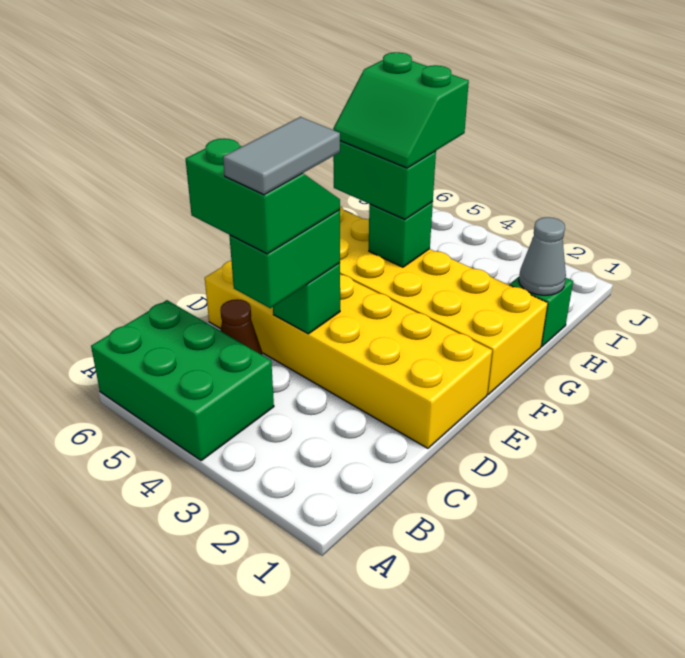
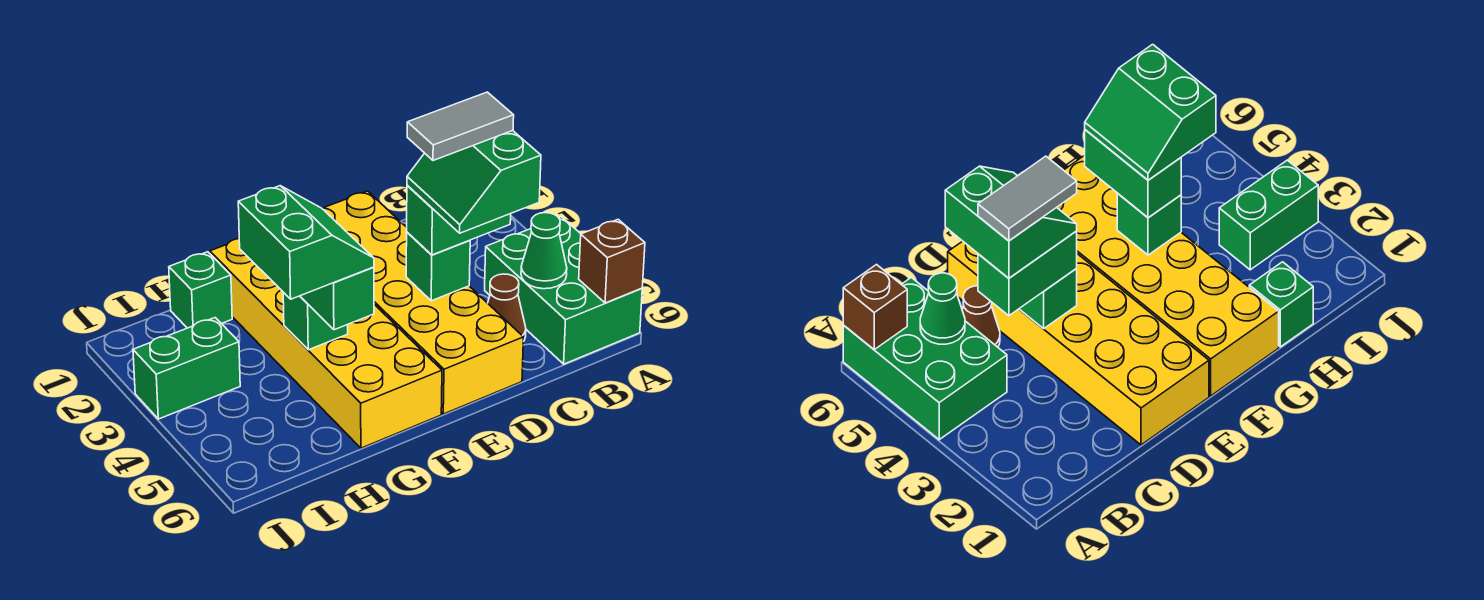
none -> brown brick A6 level 2
none -> green cone B5 level 2
grey cone H1 level 2 -> none
none -> green brick I3:J3 level 1

